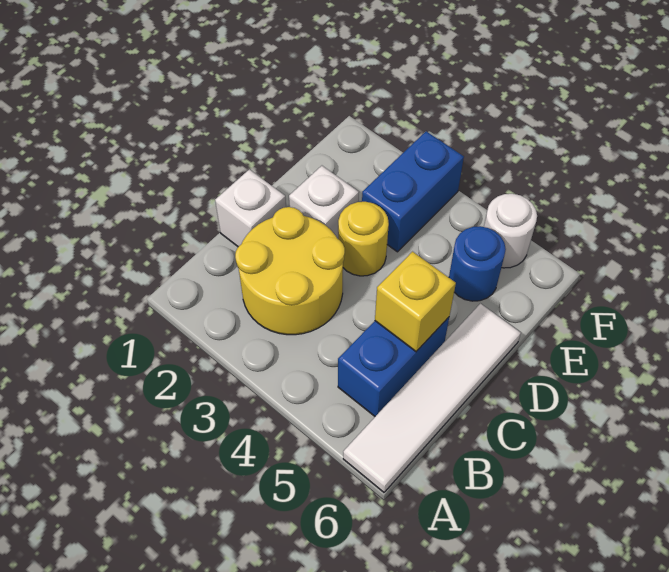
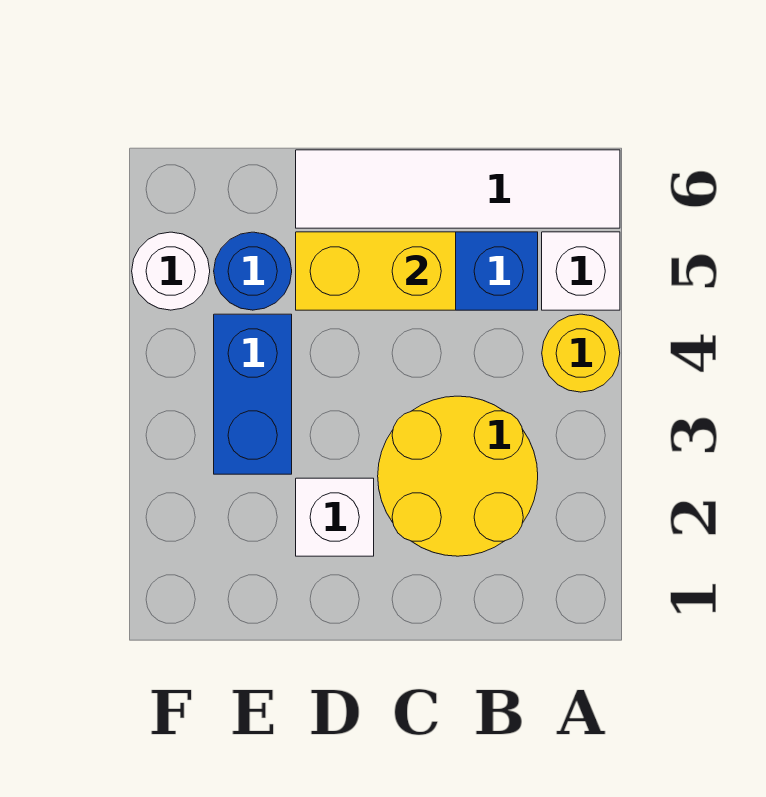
white brick C1 level 1 -> white brick A5 level 1
yellow brick C5 level 2 -> yellow brick C5:D5 level 2
yellow round brick D3 level 1 -> yellow round brick A4 level 1
blue brick E3:F3 level 1 -> blue brick E3:E4 level 1

